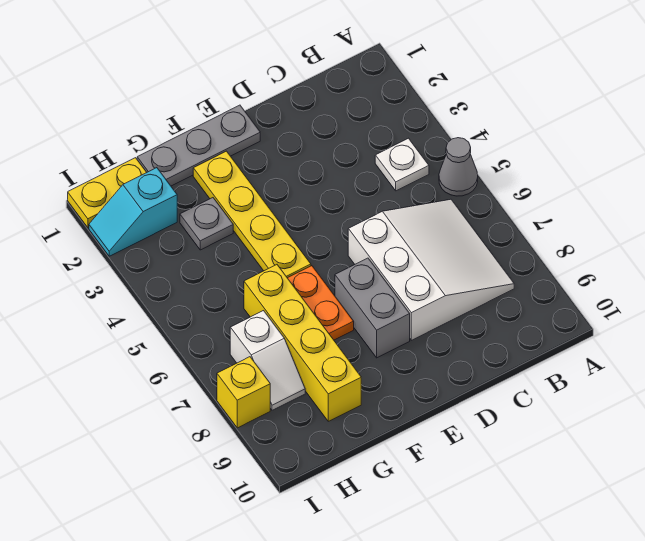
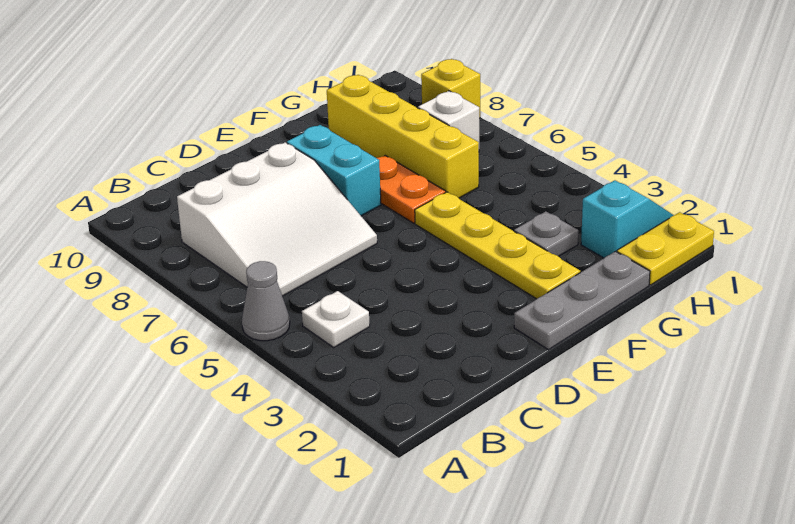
white slope B6:D8 level 1 top D -> white slope B6:D8 level 1 top 8
grey brick E7:E8 level 1 -> cyan brick E7:E8 level 1

